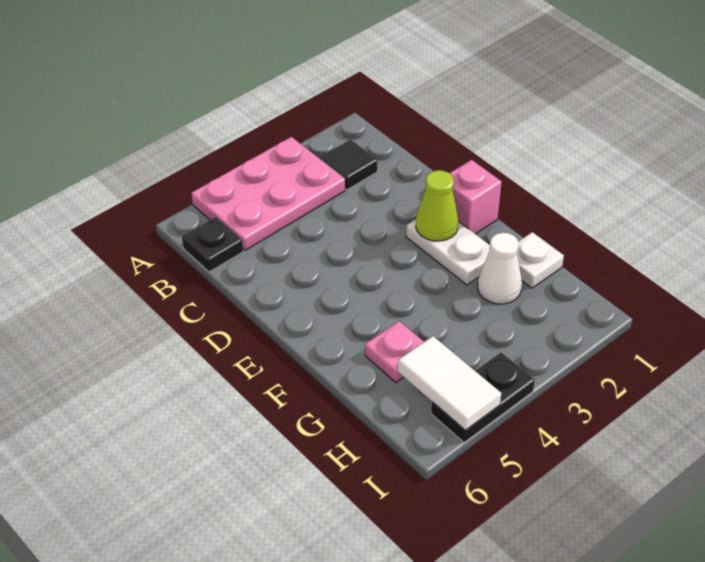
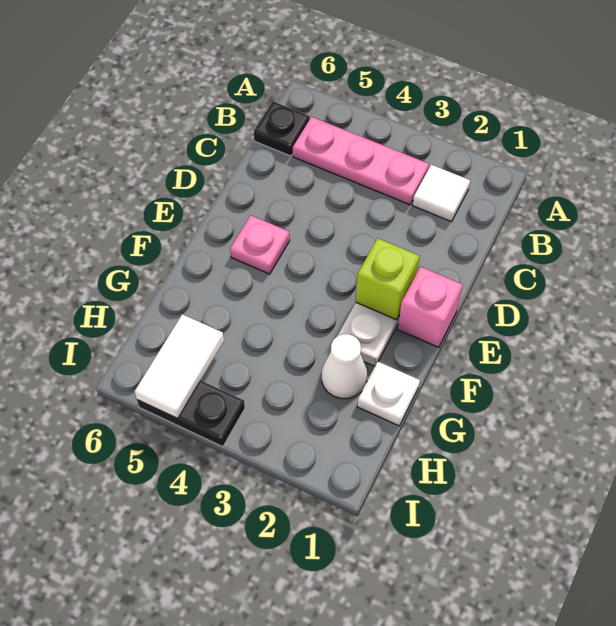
pink plate A3:B5 level 1 -> pink plate B3:B5 level 1
black tile B2 level 1 -> white tile B2 level 1
lime cone E2 level 2 -> lime brick E2 level 2
pink plate G5 level 1 -> pink plate E5 level 1

